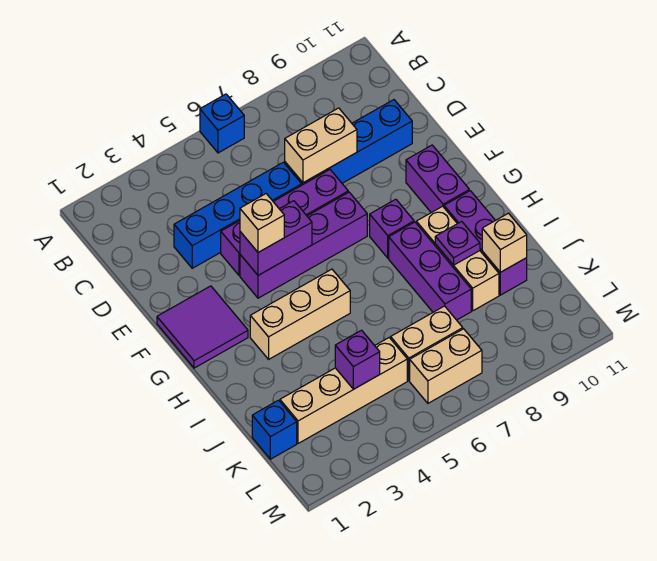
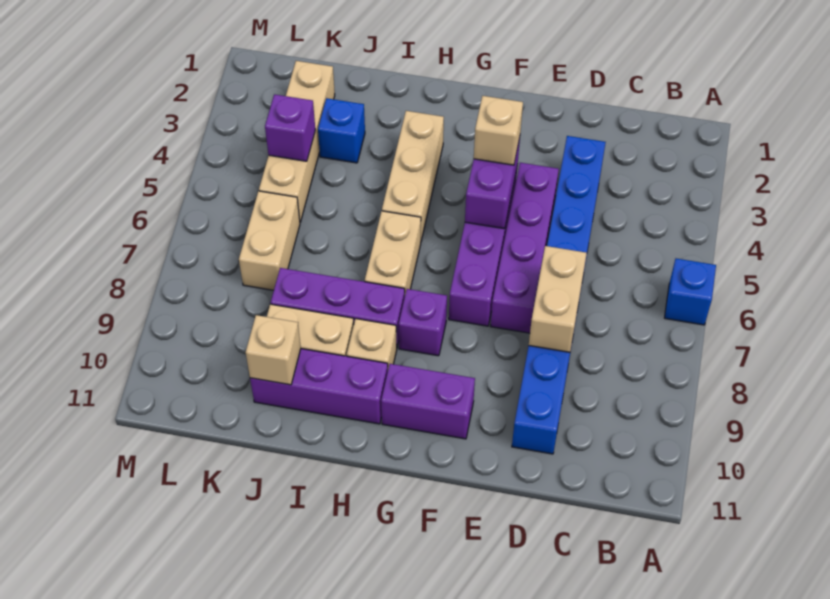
purple tile F1:G2 level 1 -> none
purple plate I9 level 2 -> none
blue brick K1 level 1 -> blue brick J3 level 1
tan brick L6:L7 level 1 -> tan brick H6:H7 level 1

